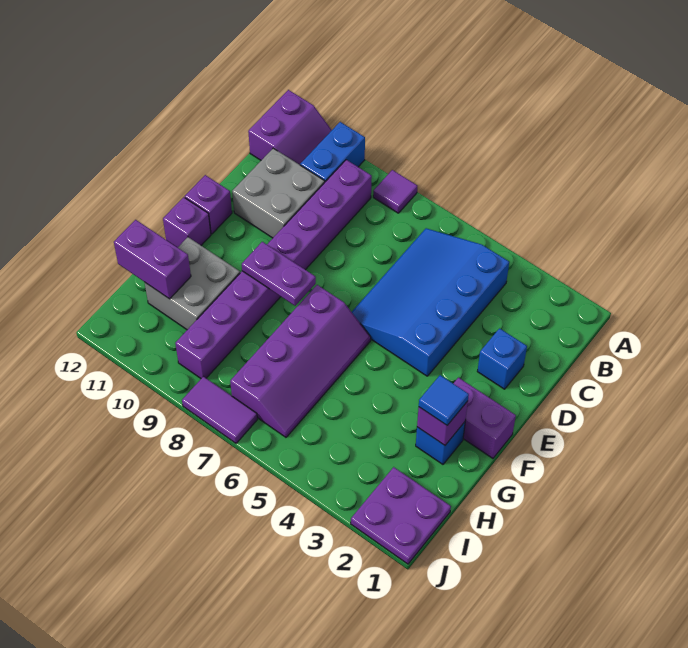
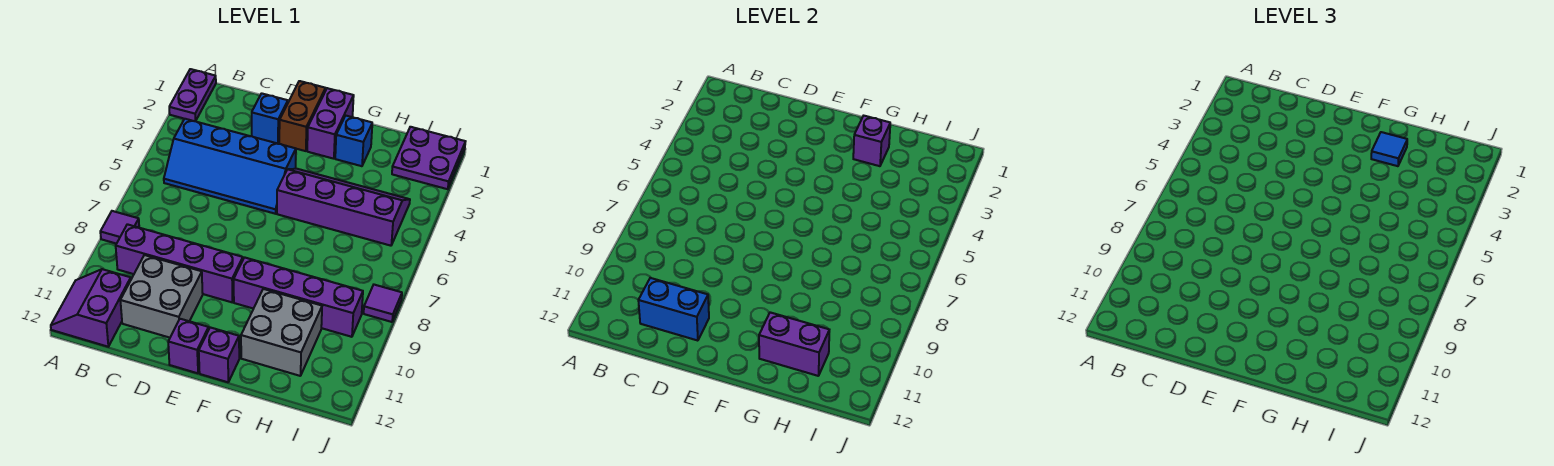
blue brick A10:B10 level 1 -> blue brick C11:D11 level 2
purple slope A11:B12 level 1 top 12 -> purple slope A11:B12 level 1 top B
blue slope B4:E6 level 1 top 4 -> blue slope B4:E5 level 1 top 4
none -> brown brick E1:E2 level 1
purple slope F6:I7 level 1 top 7 -> purple slope F4:I5 level 1 top 5
purple plate F8:F9 level 2 -> purple plate A1:A2 level 1
purple brick H11:H12 level 2 -> purple brick G11:H11 level 2
purple tile J7:J8 level 1 -> purple tile J8 level 1

